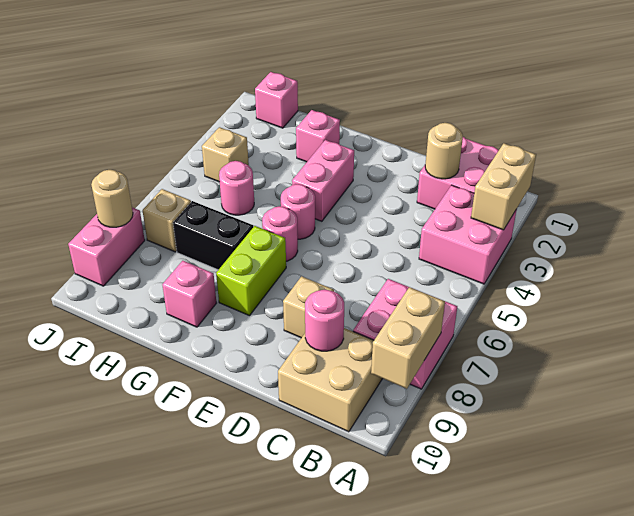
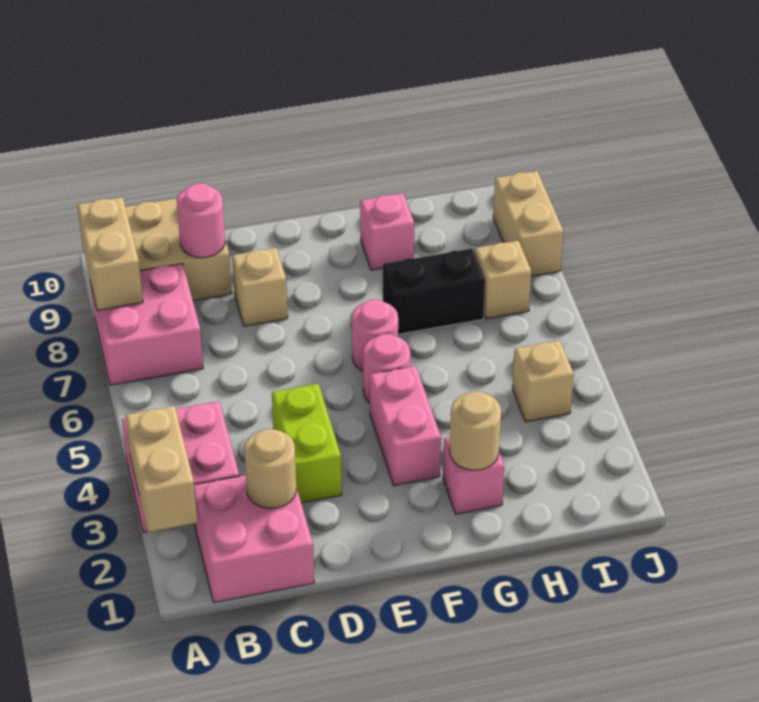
lime brick F7:F8 level 1 -> lime brick D3:D4 level 1
pink round brick H5 level 1 -> none
pink brick I1 level 1 -> none
pink brick J8:J9 level 1 -> tan brick J8:J9 level 1
tan round brick J8 level 2 -> tan round brick G2 level 2

